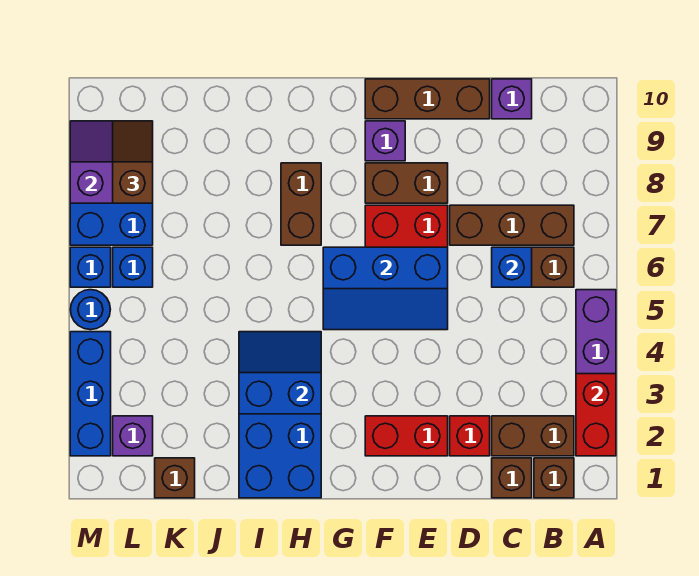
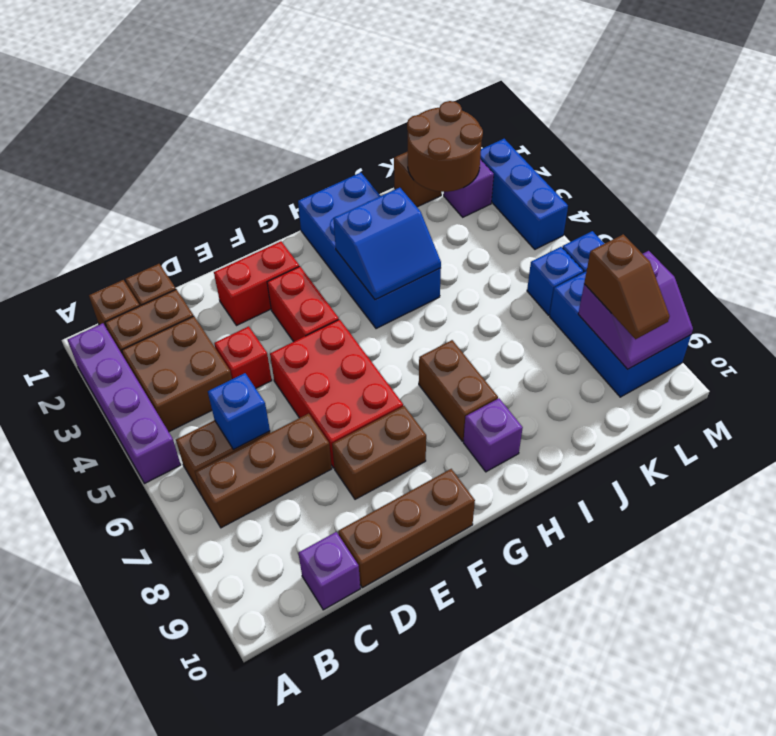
red brick A2:A3 level 2 -> red brick F3:F4 level 1
none -> brown brick B3:C4 level 1
red brick D2 level 1 -> red brick D4 level 1
blue slope E5:G6 level 2 top 6 -> none
purple brick F9 level 1 -> purple brick H9 level 1
none -> brown round brick K1:L2 level 2
blue round brick M5 level 1 -> none

